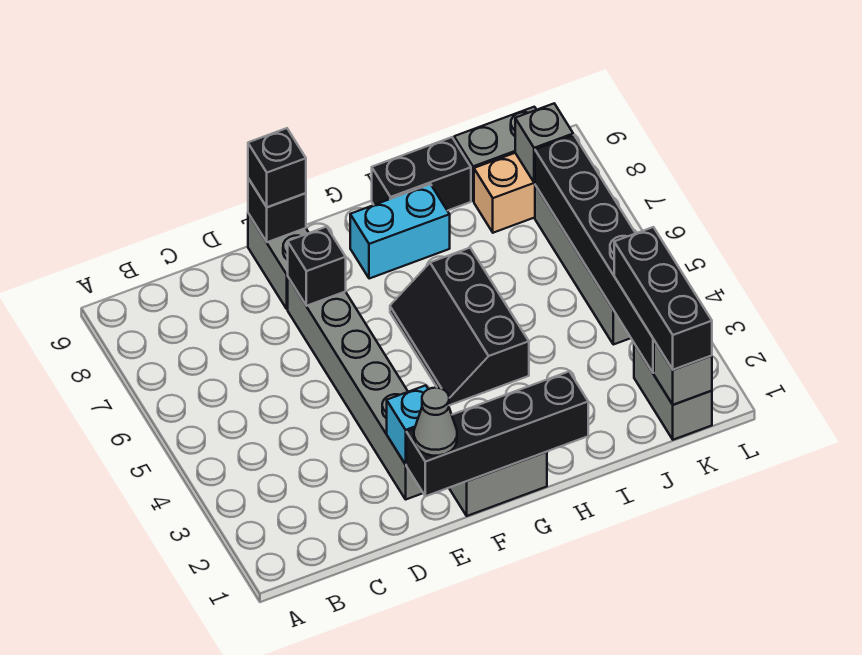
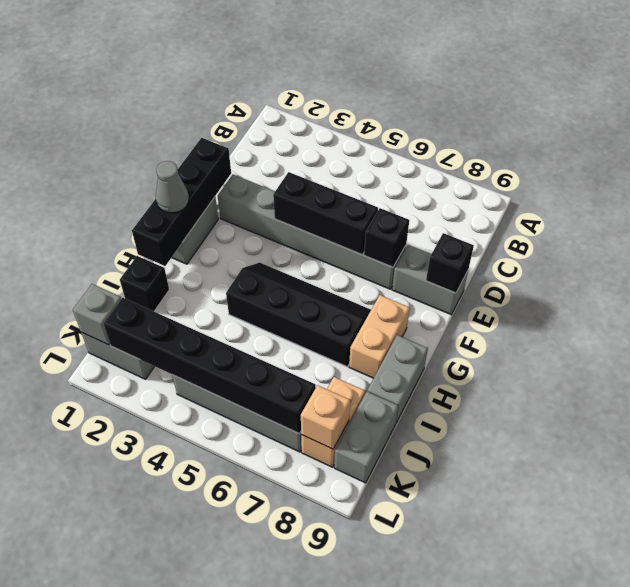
grey cone E1 level 3 -> grey cone G1 level 3
cyan brick E2 level 2 -> none
black brick E9 level 3 -> black brick I1 level 1
black slope G4:H6 level 1 top H -> black slope G4:H7 level 1 top H
cyan brick G8:H8 level 1 -> tan brick G8:H8 level 1
black brick H9:I9 level 1 -> grey brick H9:I9 level 1
black brick K1:K3 level 3 -> black brick E4:E6 level 2
grey brick K8 level 2 -> tan brick K8 level 2

